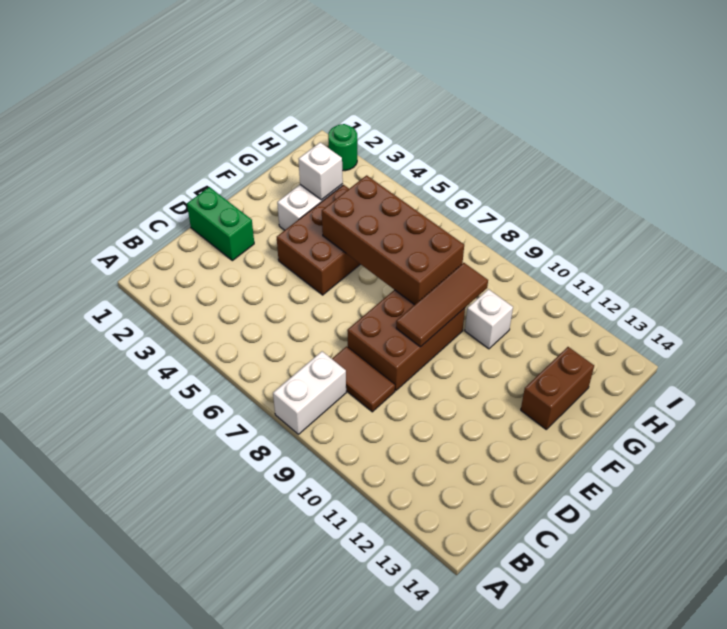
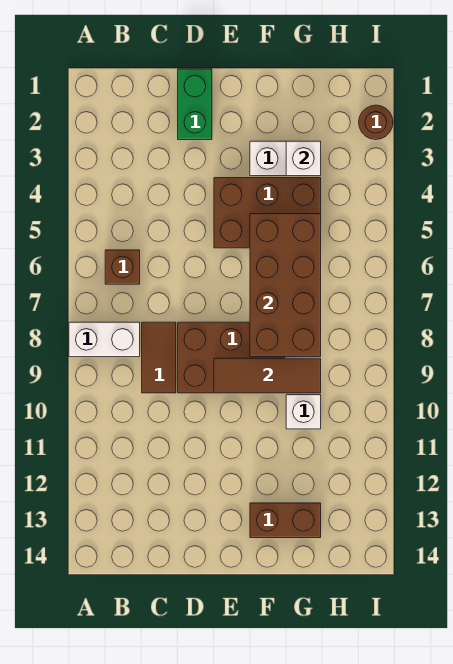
none -> brown brick B6 level 1
green round brick I2 level 1 -> brown round brick I2 level 1

